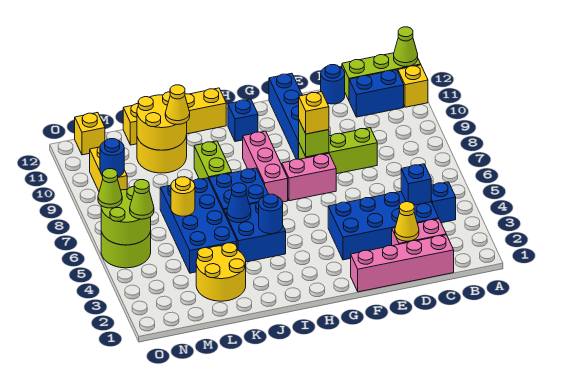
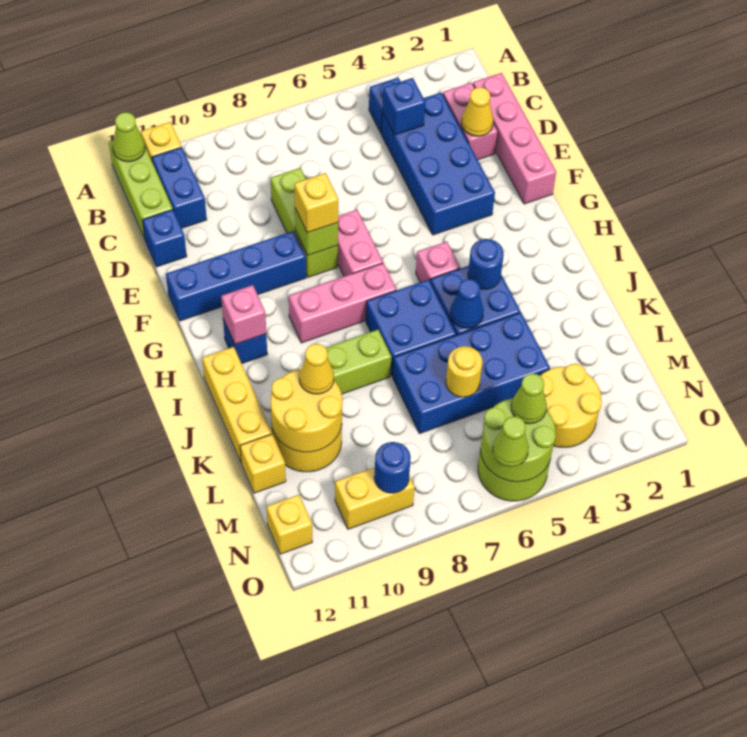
blue round brick D12 level 1 -> blue brick D12 level 1
none -> pink brick H5 level 1
none -> pink brick H11 level 2
yellow round brick K2:L3 level 1 -> yellow round brick M3:N4 level 1

